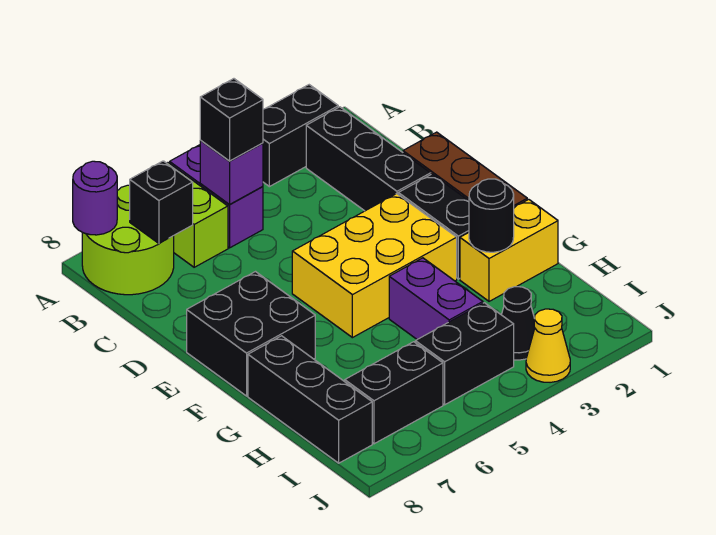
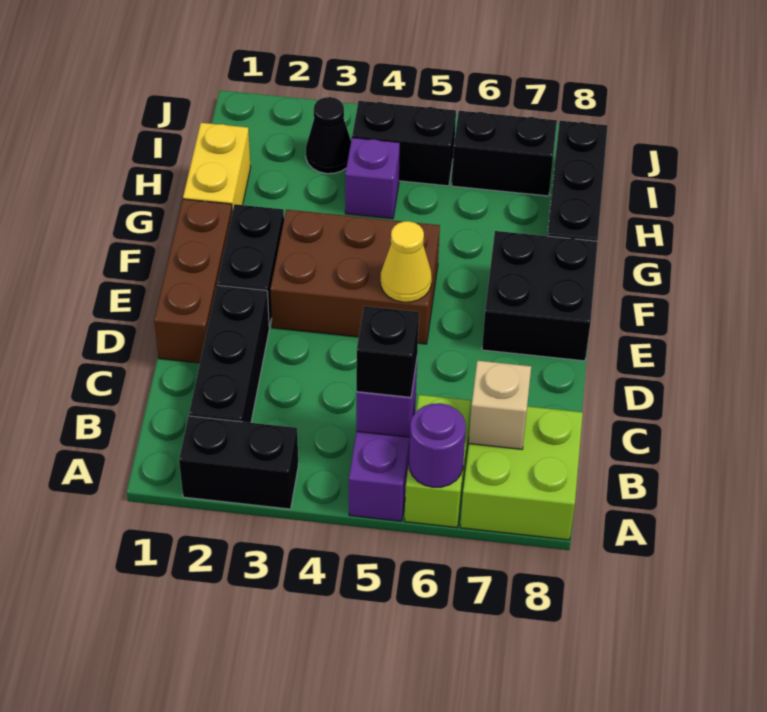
lime round brick A7:B8 level 1 -> lime brick A7:B8 level 1
purple round brick A8 level 2 -> purple round brick A6 level 2
black brick B7 level 2 -> tan brick B7 level 2
yellow brick E3:F5 level 1 -> brown brick E3:F5 level 1
yellow brick G1:G2 level 1 -> yellow brick G1:H1 level 1
black round brick G2 level 2 -> none
purple brick G4:H4 level 1 -> purple brick H4 level 1
yellow cone J3 level 1 -> yellow cone E5 level 2

